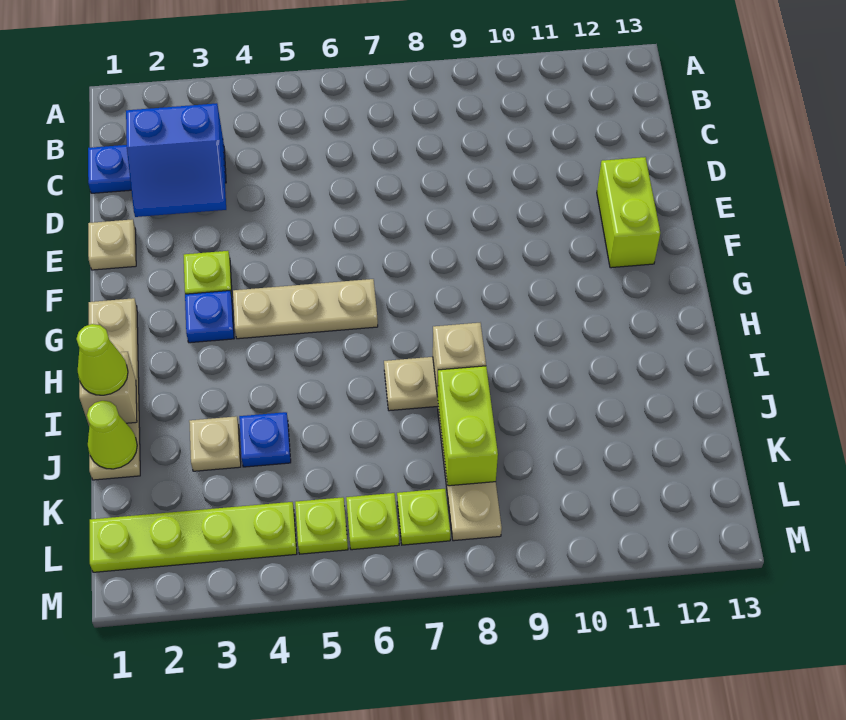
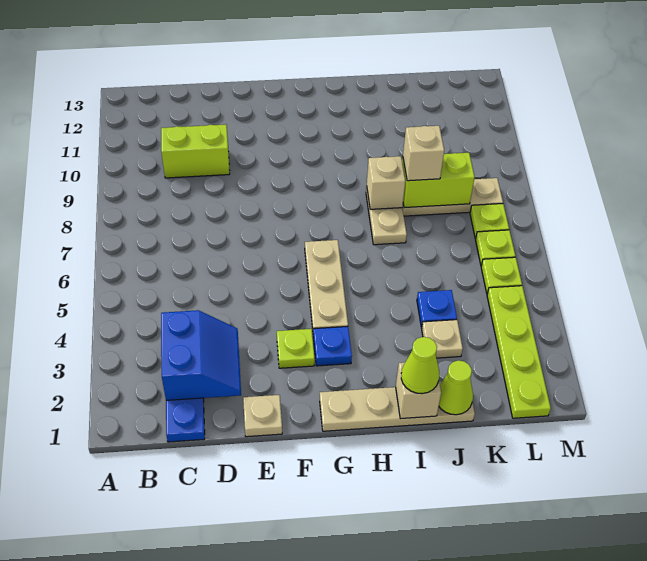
lime brick E12:F12 level 1 -> lime brick C10:D10 level 1
none -> tan brick J8 level 3

